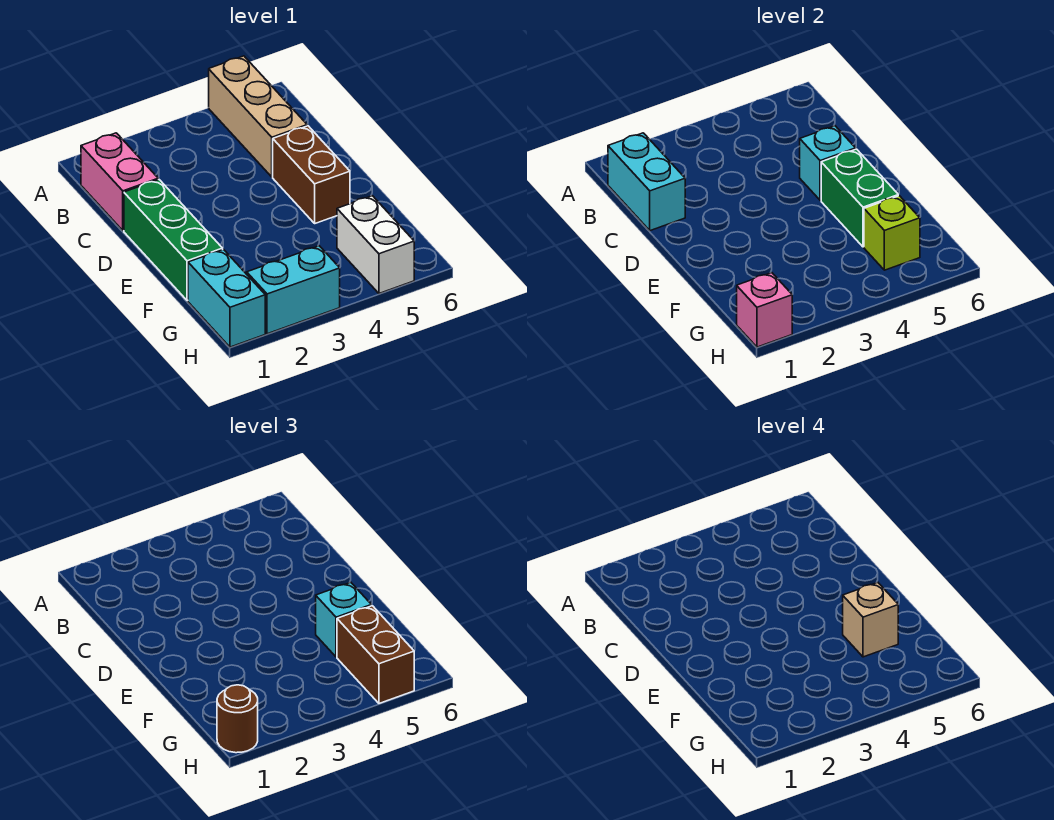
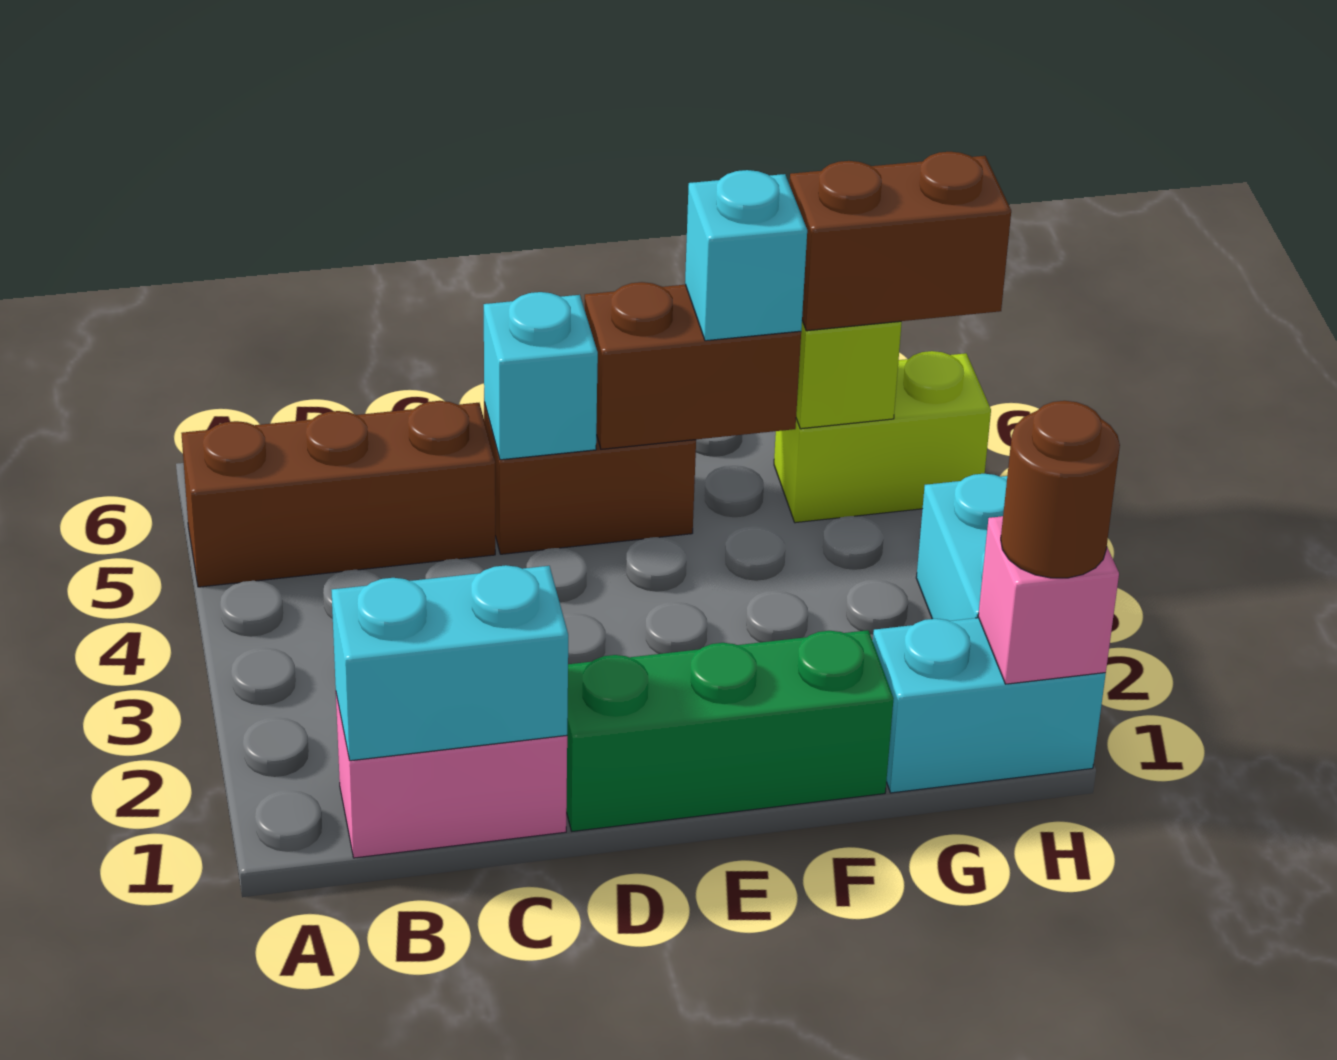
tan brick A5:C5 level 1 -> brown brick A5:C5 level 1
green brick E5:F5 level 2 -> brown brick E5:F5 level 2
tan brick F5 level 4 -> none
white brick G5:H5 level 1 -> lime brick G5:H5 level 1

